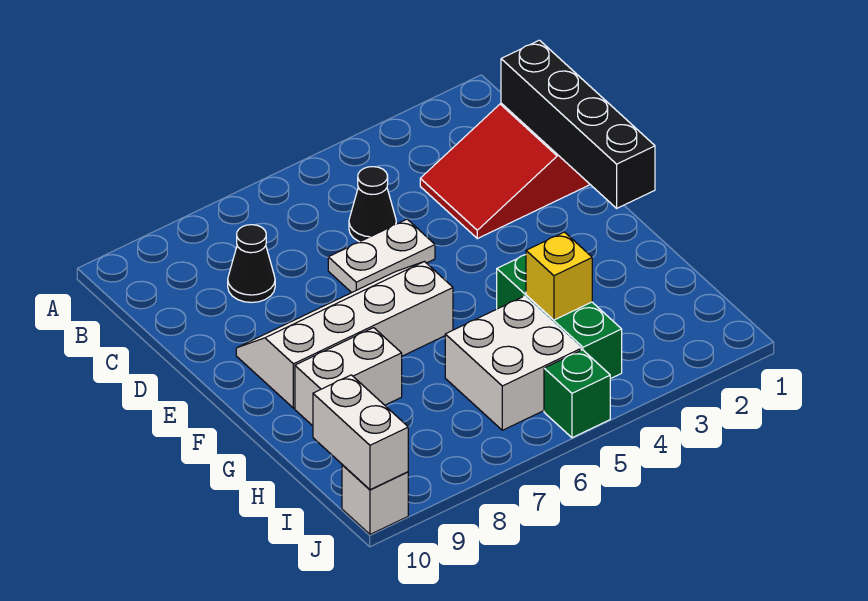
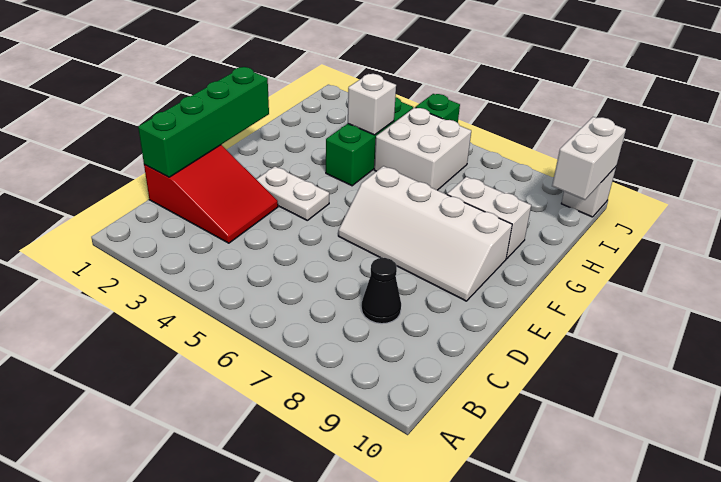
black brick C1:F1 level 2 -> green brick C1:F1 level 2
black cone C5 level 1 -> none
white plate D5:D6 level 1 -> white plate E3:E4 level 1
yellow brick H4 level 2 -> white brick H4 level 2

